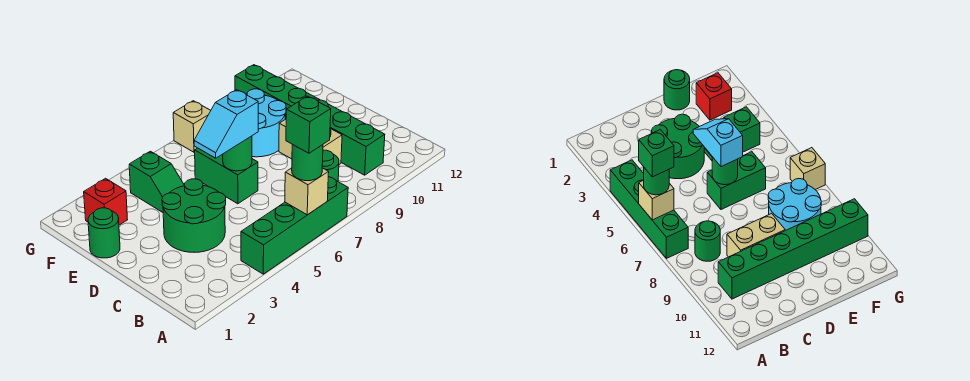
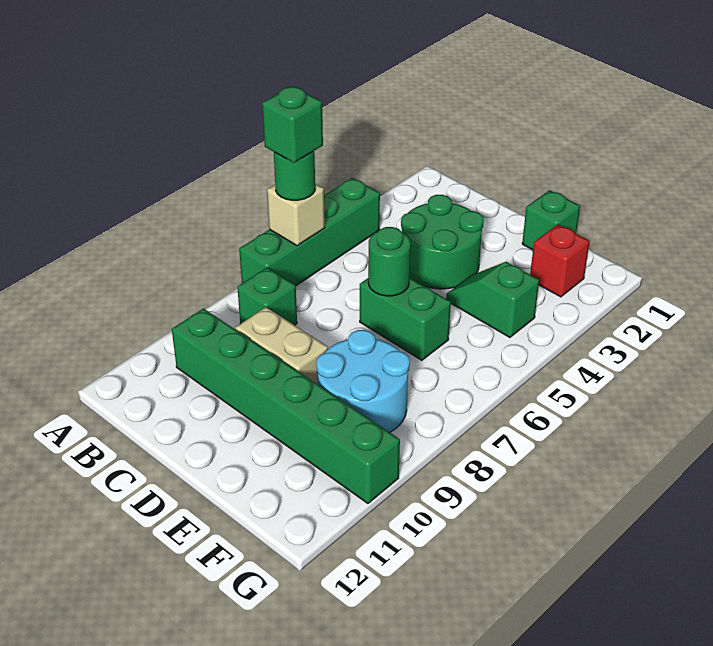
green round brick B8 level 1 -> green brick B8 level 1
cyan slope D5:D6 level 3 top 6 -> none
green round brick E1 level 1 -> green brick E1 level 1
tan brick G7 level 1 -> none

